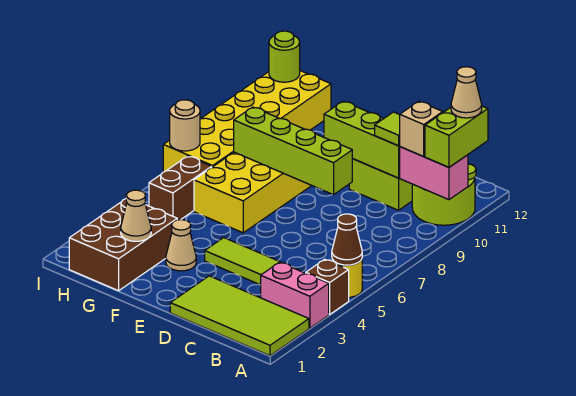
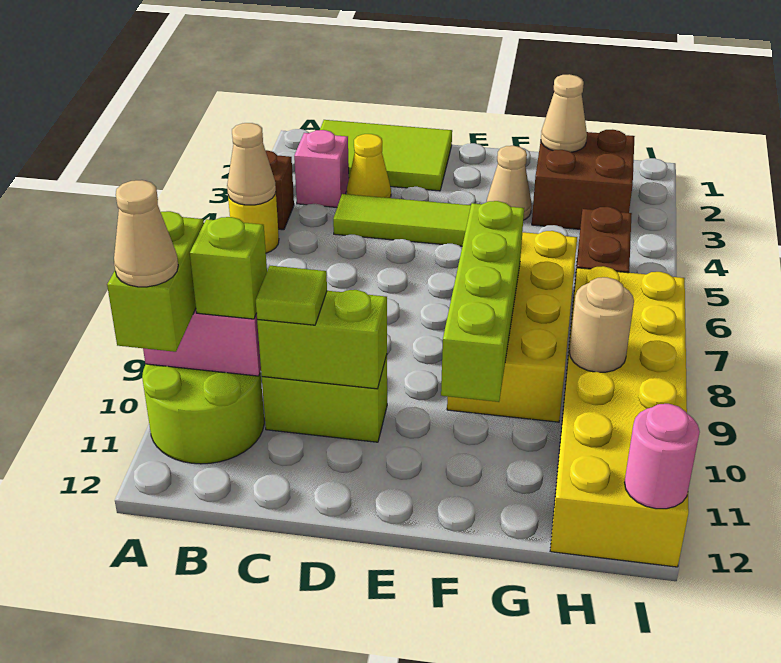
lime tile A1:D2 level 1 -> lime tile B1:D2 level 1
pink brick A3:B3 level 1 -> pink brick B3 level 1
brown cone A5 level 2 -> tan cone A5 level 2
tan brick B10 level 3 -> lime brick B10 level 3
none -> yellow cone C3 level 1
lime brick C10:E10 level 2 -> lime brick C10:D10 level 2
lime brick D8:G8 level 2 -> lime brick F7:F10 level 2
brown brick G1:H3 level 1 -> brown brick G2:H3 level 1
tan round brick I7 level 2 -> tan round brick H9 level 2
lime round brick I12 level 2 -> pink round brick I12 level 2

